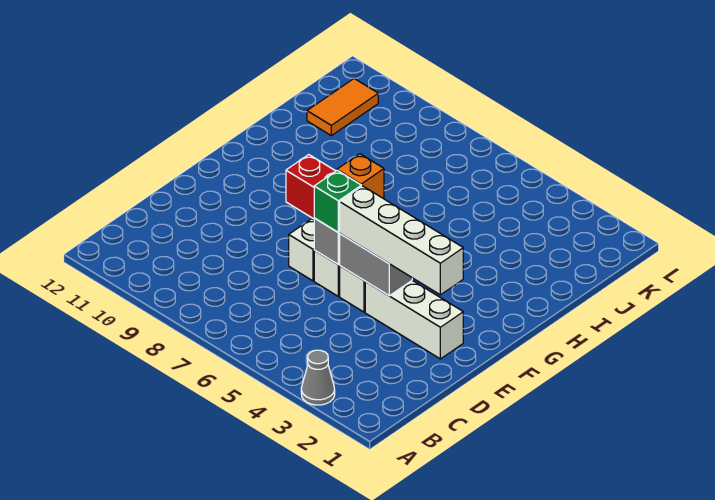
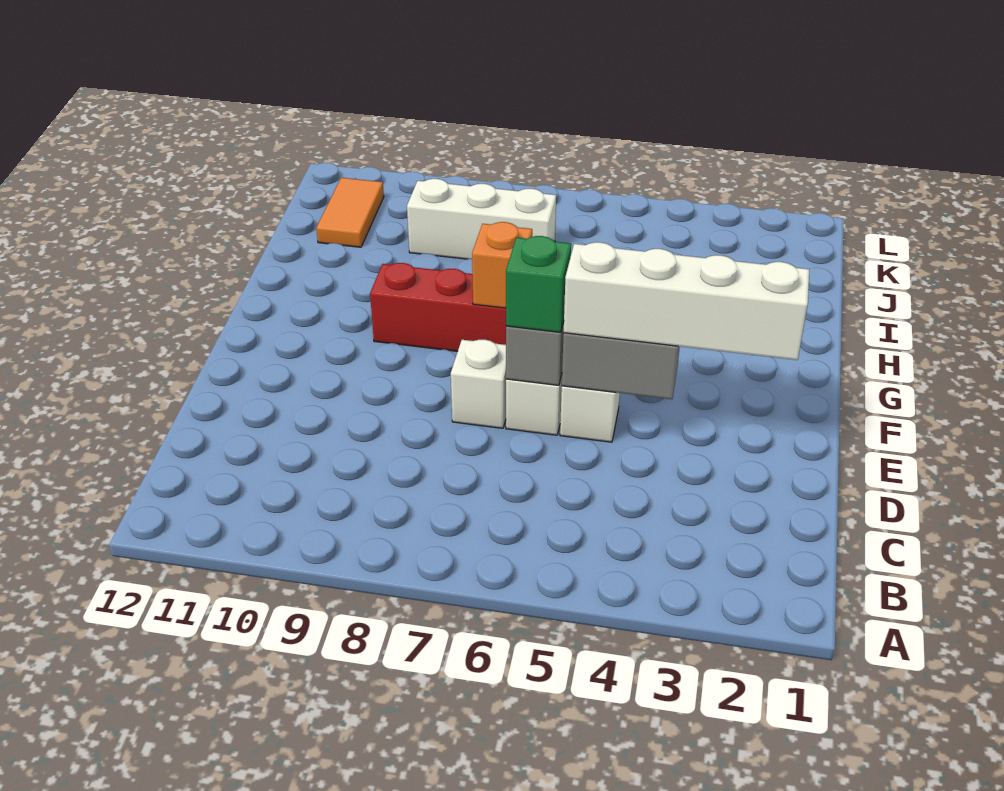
grey cone A3 level 1 -> none
white brick E2:E4 level 1 -> white brick J7:J9 level 1

